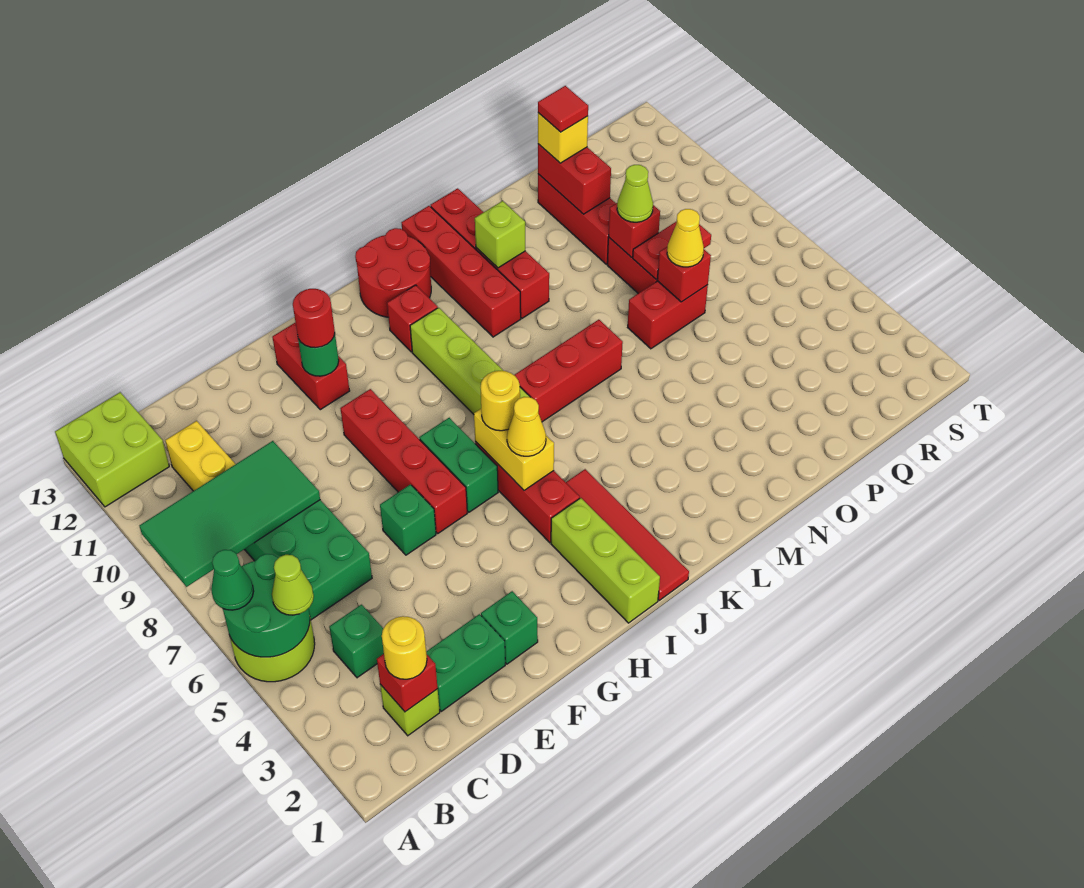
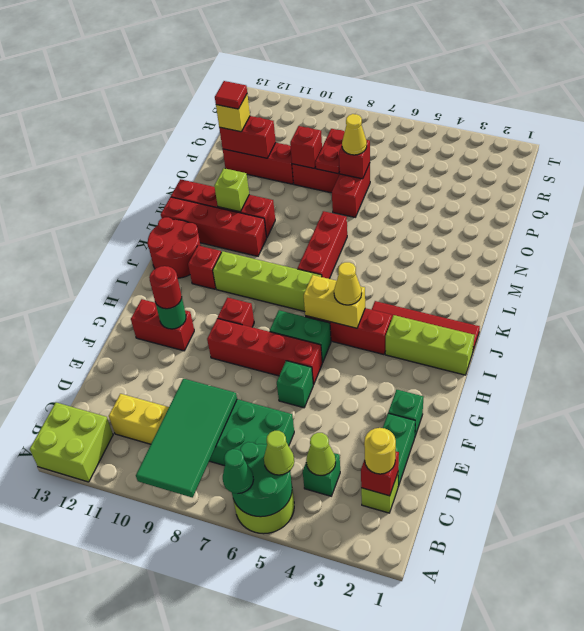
none -> red brick H9 level 1
yellow round brick I6 level 3 -> none
lime cone P9 level 3 -> lime cone C4 level 2

